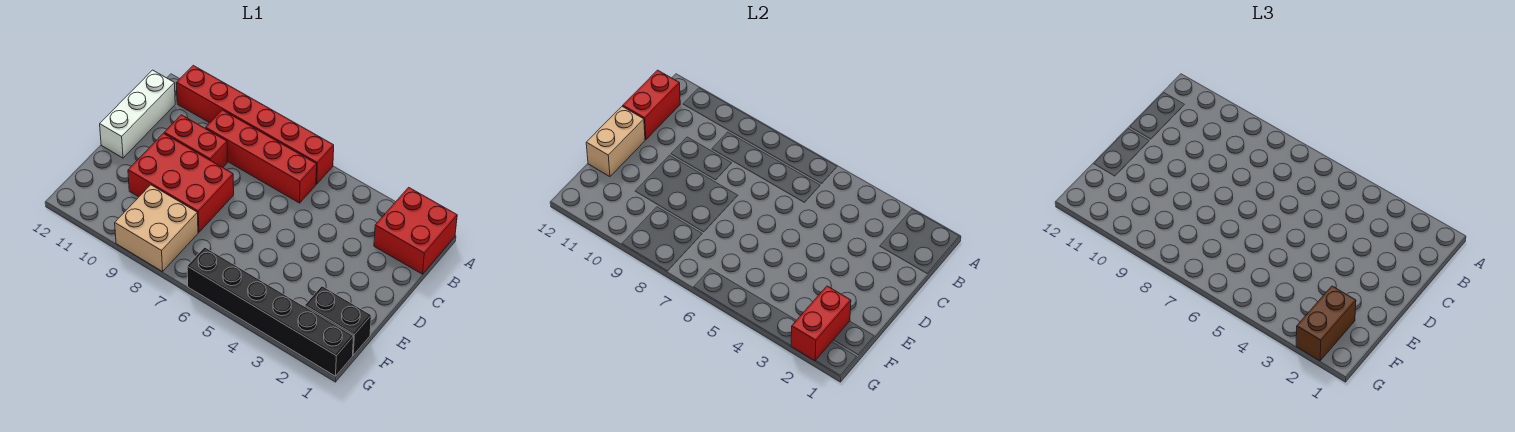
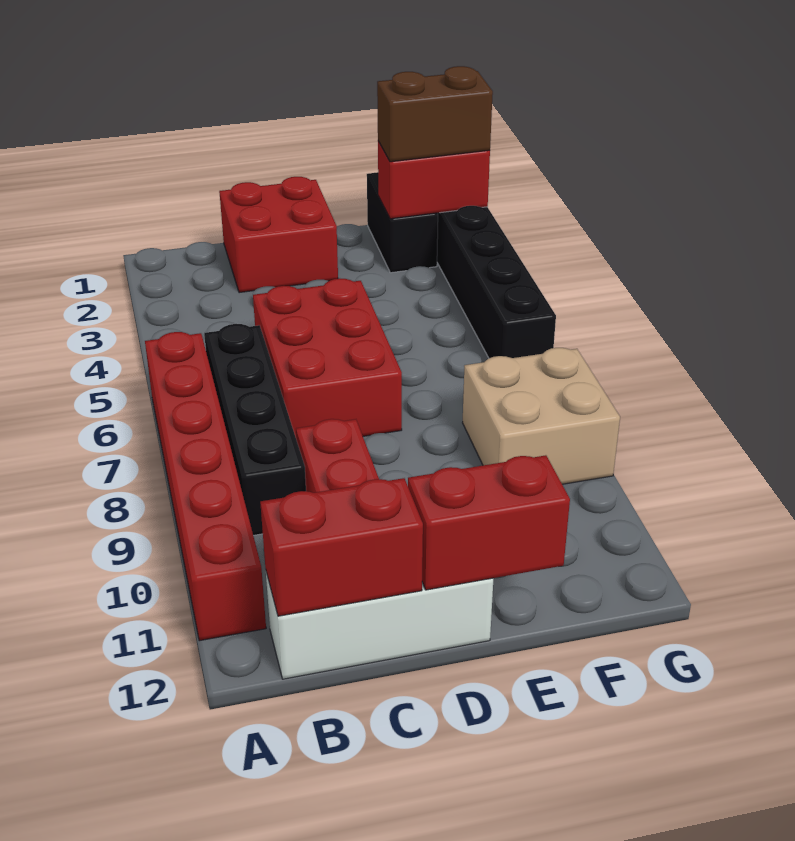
red brick A1:B2 level 1 -> red brick C1:D2 level 1
red brick B6:B9 level 1 -> black brick B6:B9 level 1
red brick D8:E10 level 1 -> red brick C5:D7 level 1
tan brick D12:E12 level 2 -> red brick D12:E12 level 2

